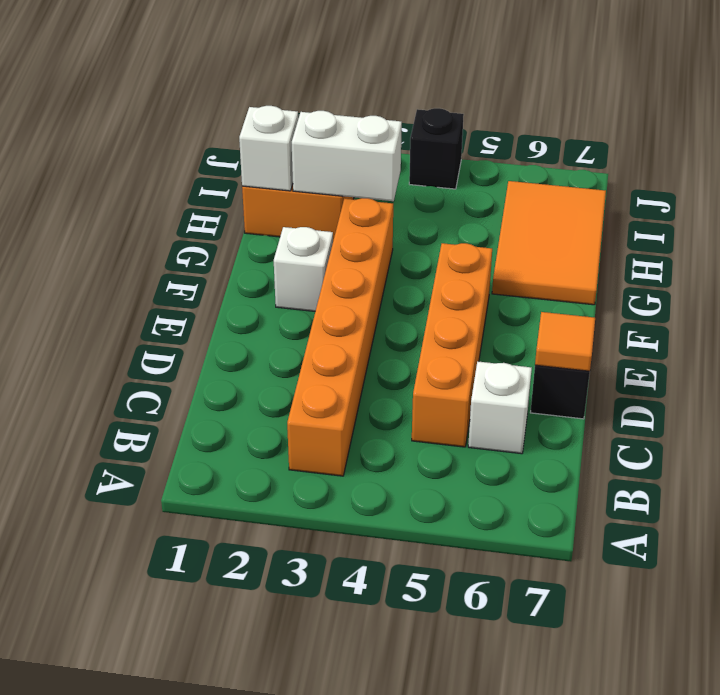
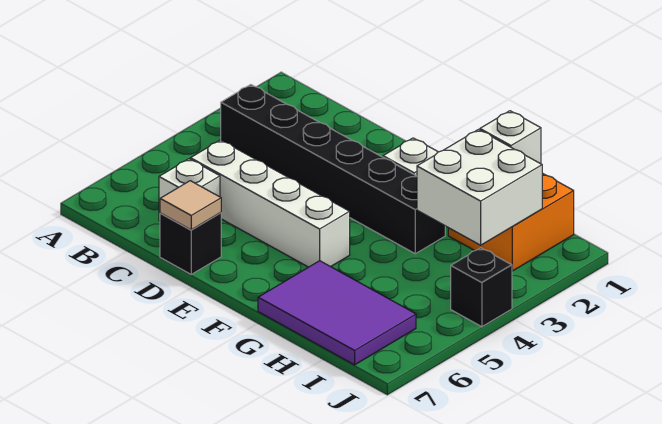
orange brick B3:G3 level 1 -> black brick B3:G3 level 1
orange brick C5:F5 level 1 -> white brick C5:F5 level 1
orange tile D7 level 2 -> tan tile D7 level 2
orange tile G6:I7 level 1 -> purple tile G6:I7 level 1
white brick H2:H3 level 2 -> white brick H2:I3 level 2

